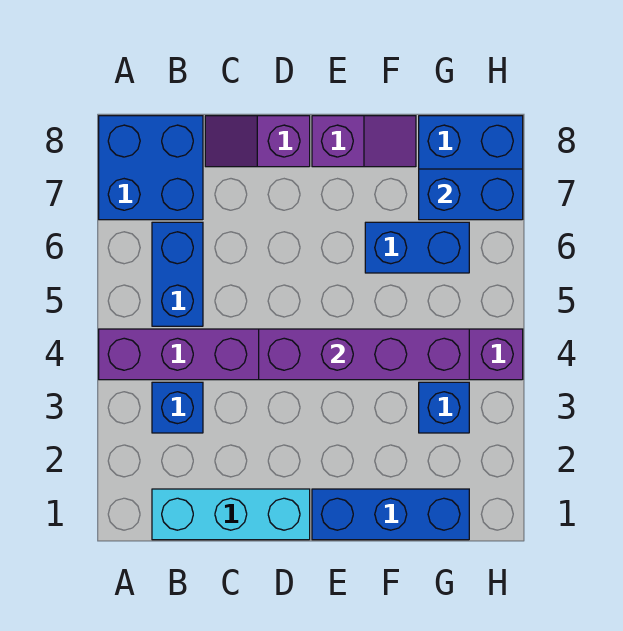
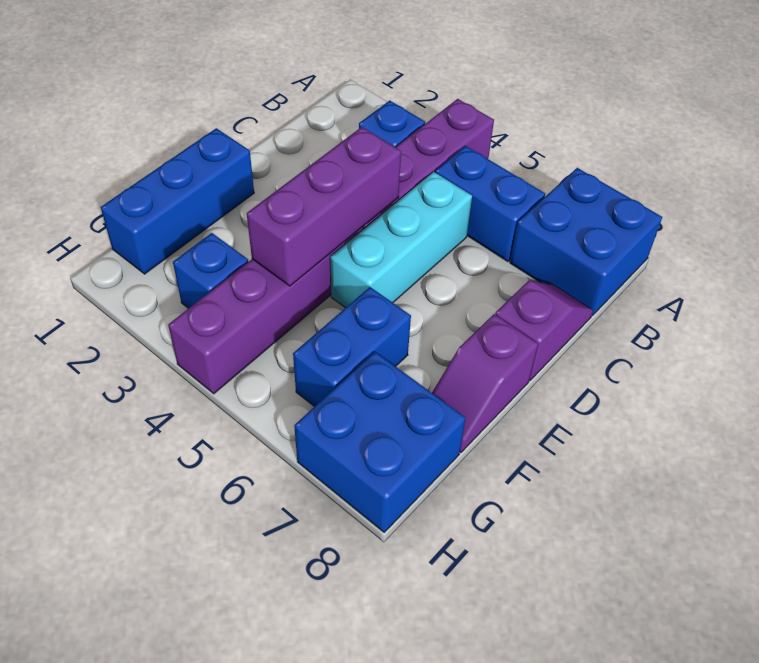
cyan brick B1:D1 level 1 -> cyan brick C5:E5 level 1
purple brick D4:G4 level 2 -> purple brick D4:F4 level 2
blue brick G7:H7 level 2 -> none

